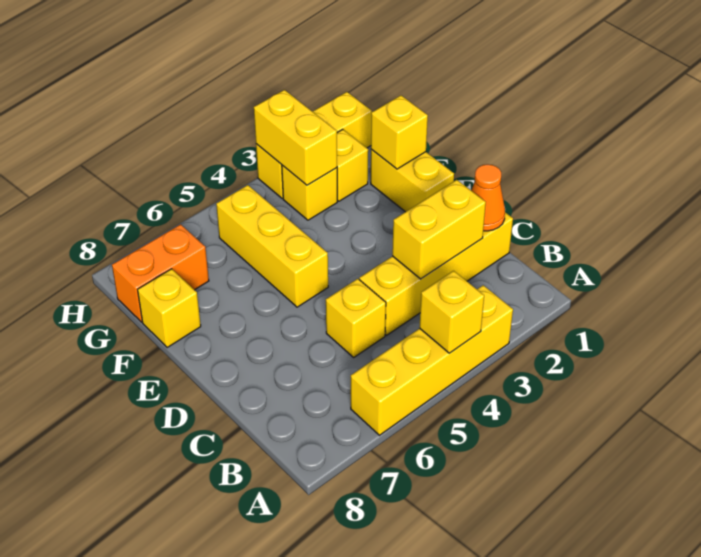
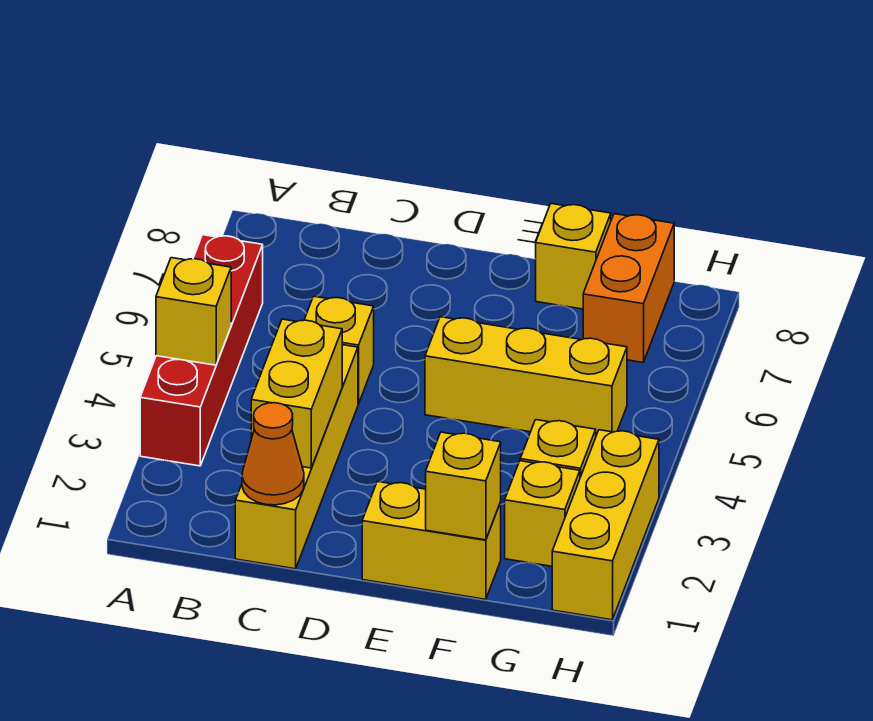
yellow brick A3:A6 level 1 -> red brick A3:A6 level 1
yellow brick G3:H3 level 2 -> none

